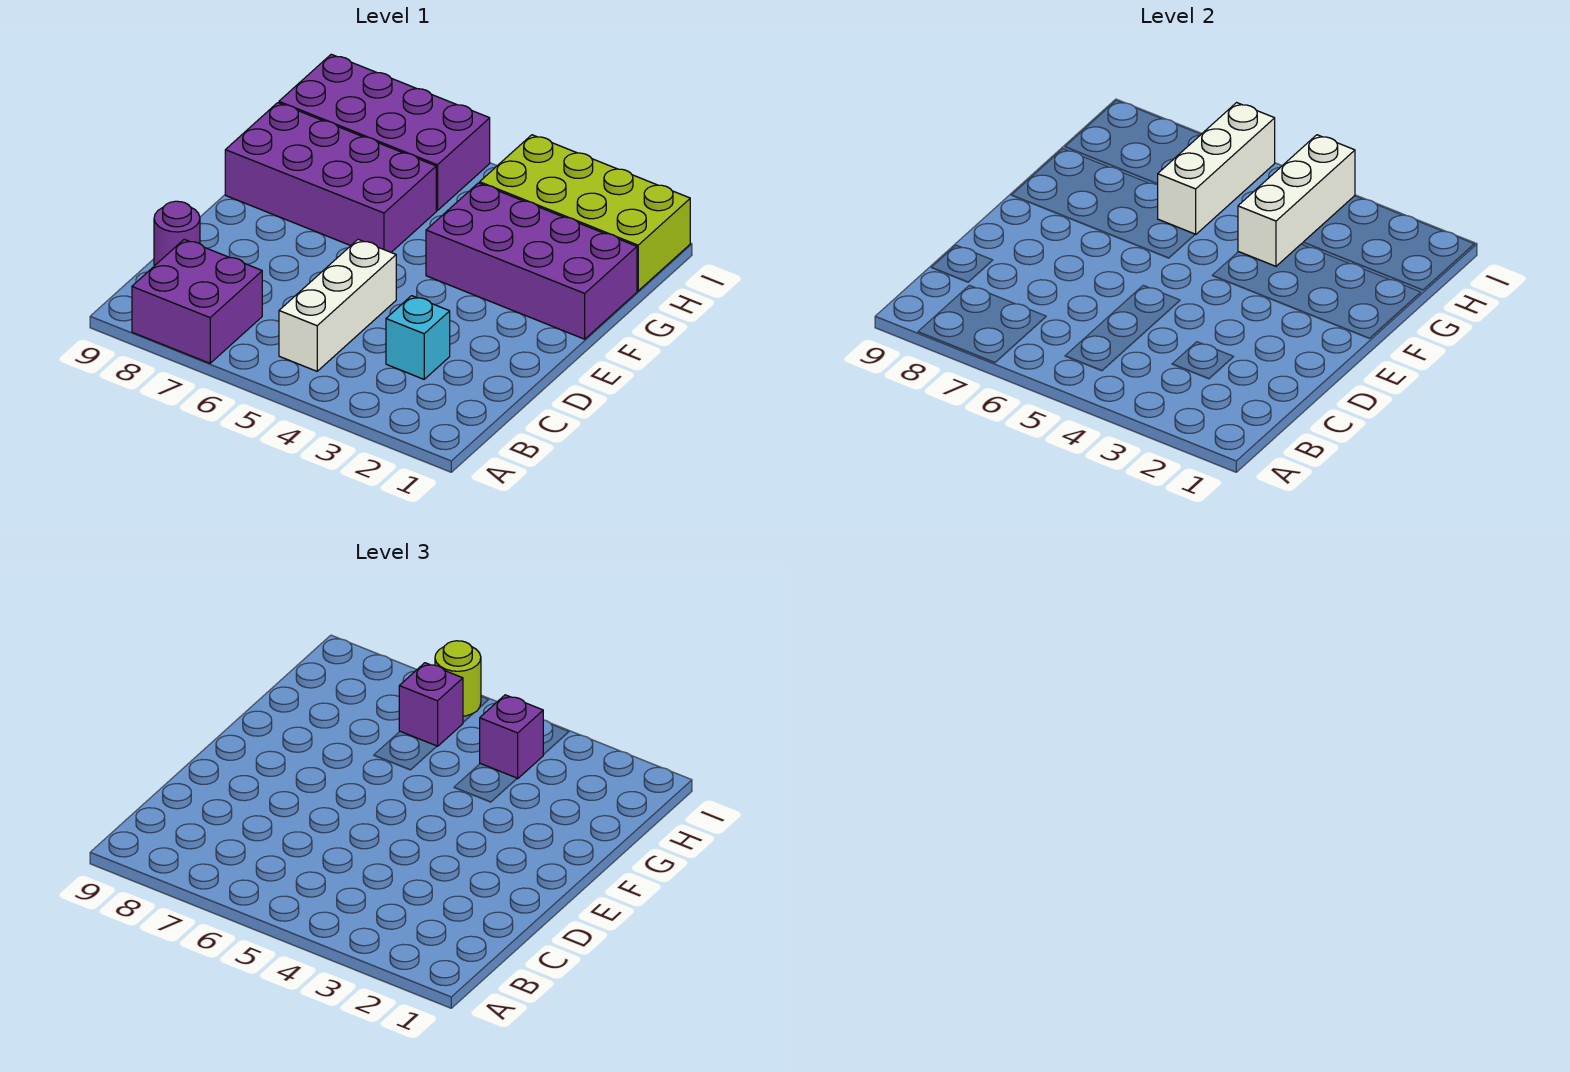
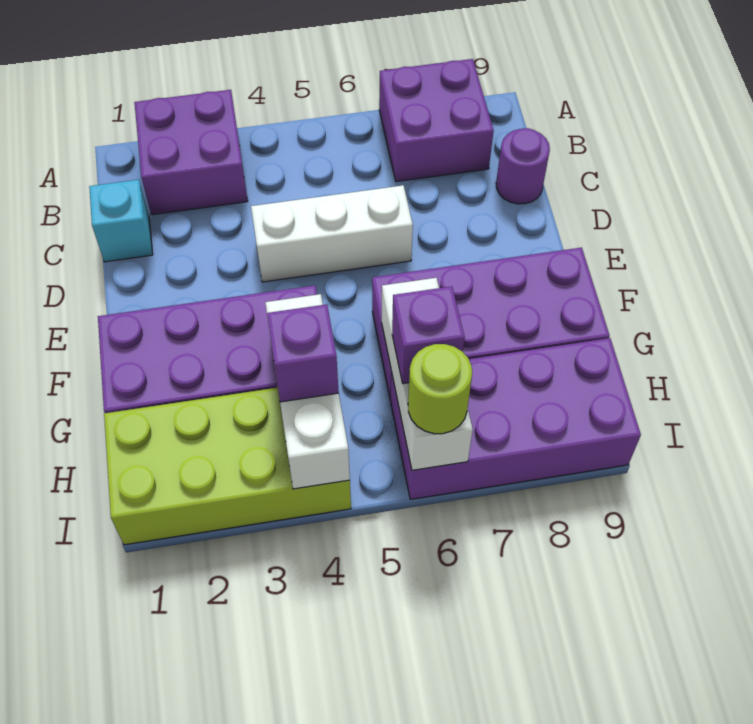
none -> purple brick A2:B3 level 1
white brick B5:D5 level 1 -> white brick D4:D6 level 1
cyan brick C3 level 1 -> cyan brick C1 level 1

